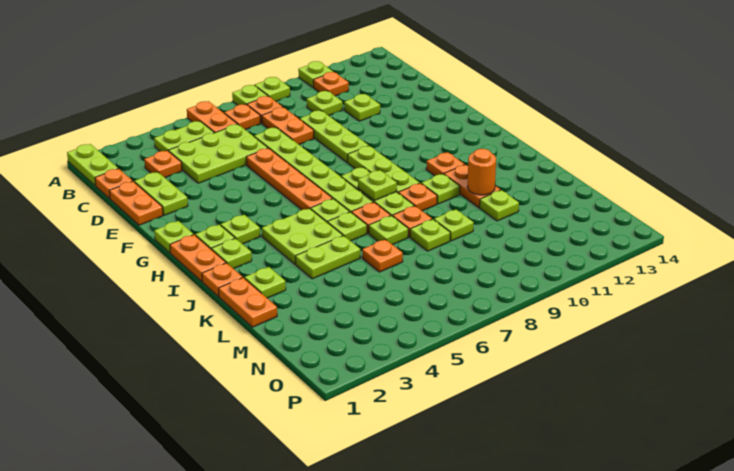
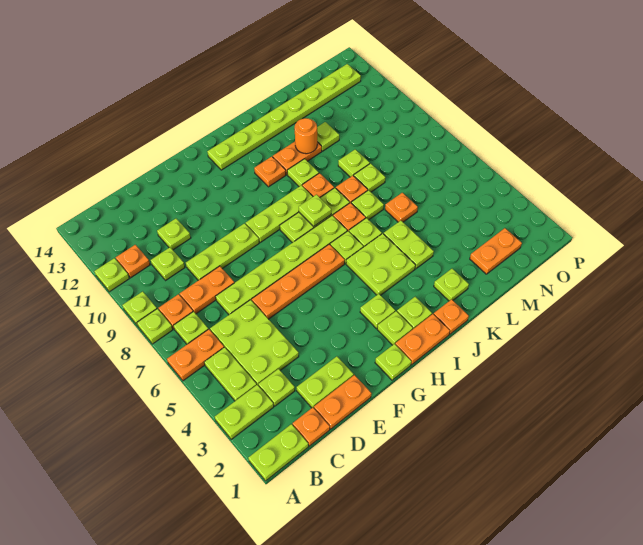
none -> lime plate A3:B3 level 1
orange plate B7 level 1 -> lime plate B7 level 1
orange plate C3 level 1 -> lime plate C3 level 1
none -> lime plate H13:O13 level 1
orange plate K1:L1 level 1 -> orange plate M2:N2 level 1

